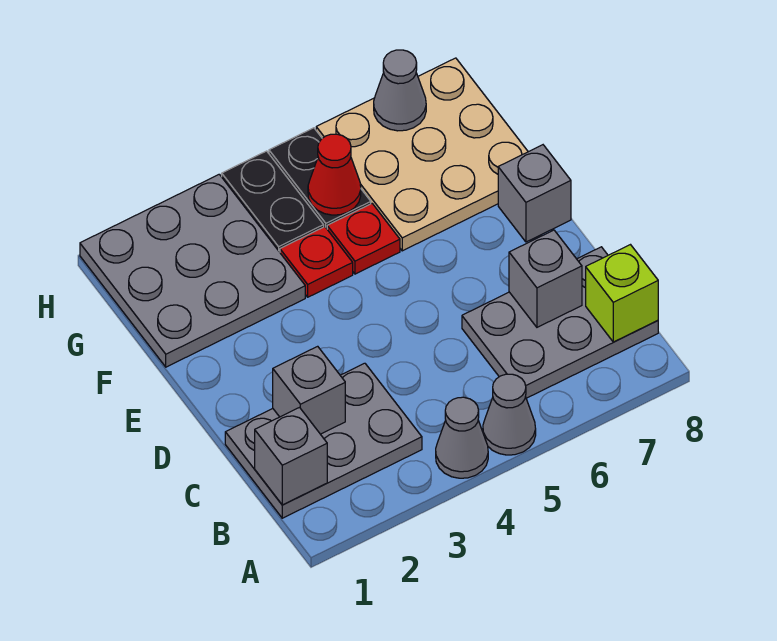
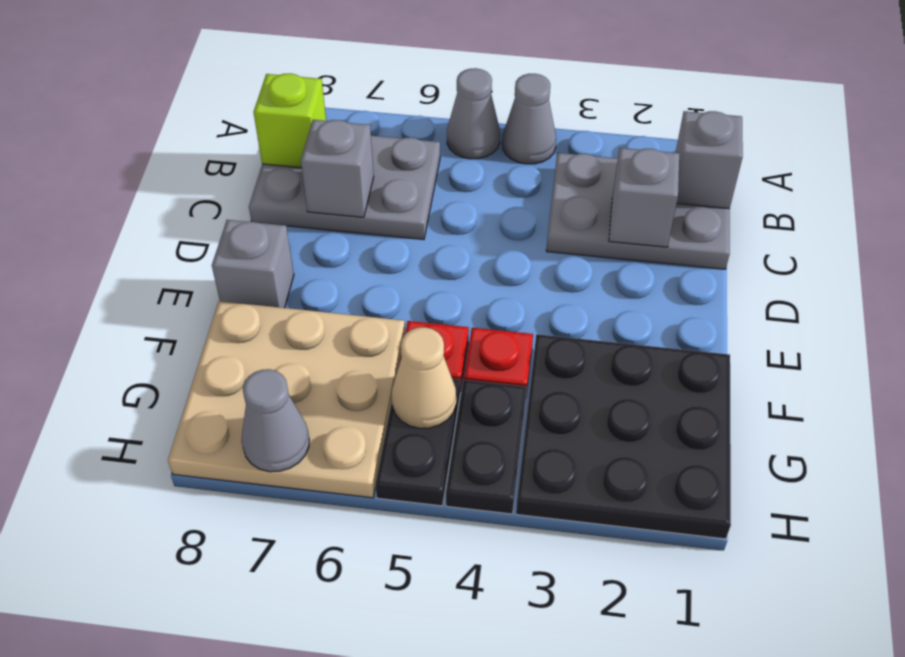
grey plate F1:H3 level 1 -> black plate F1:H3 level 1
red cone G5 level 2 -> tan cone G5 level 2

